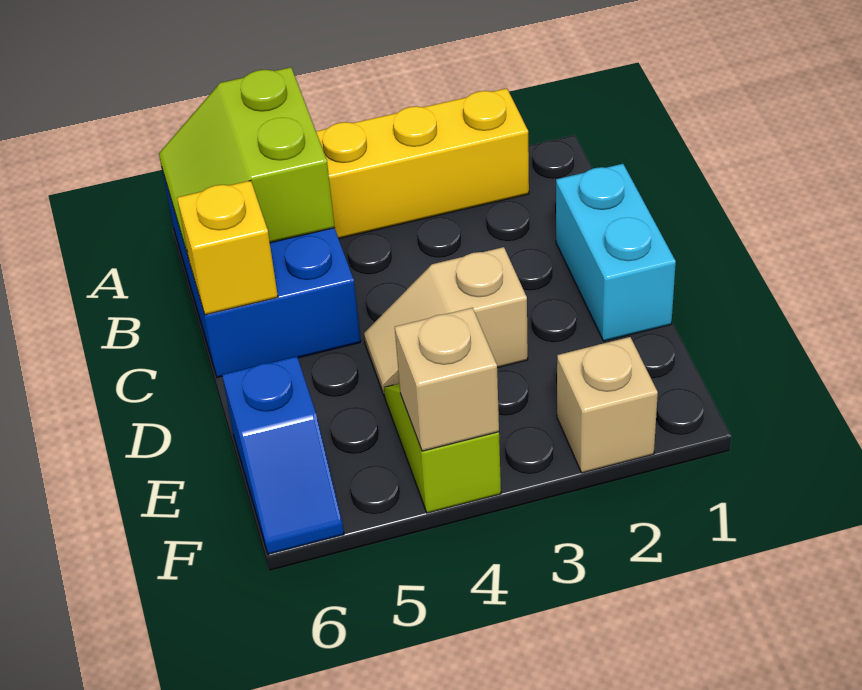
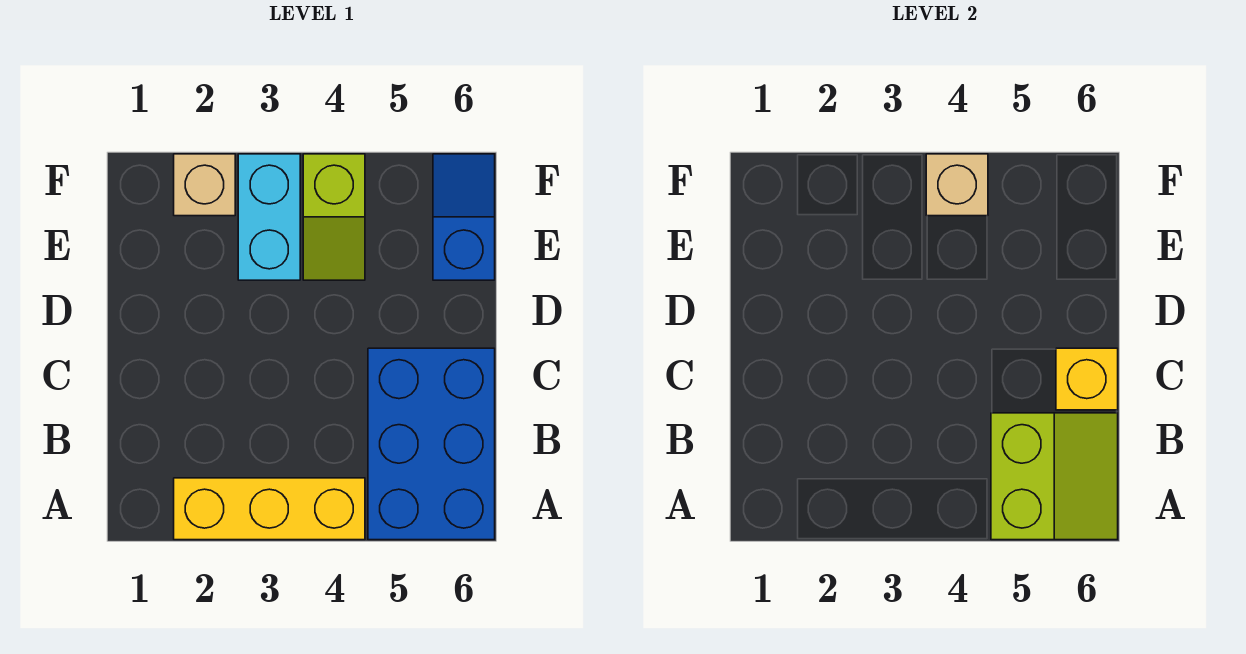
cyan brick C1:D1 level 1 -> cyan brick E3:F3 level 1
tan slope D3:D4 level 1 top 3 -> none

